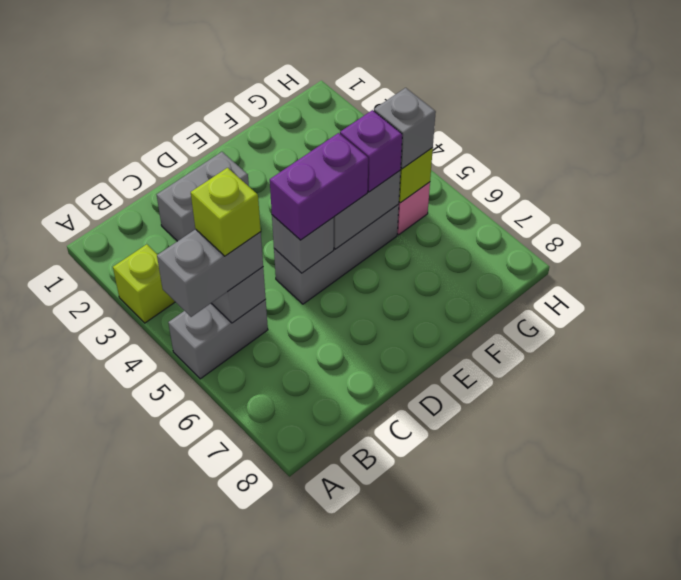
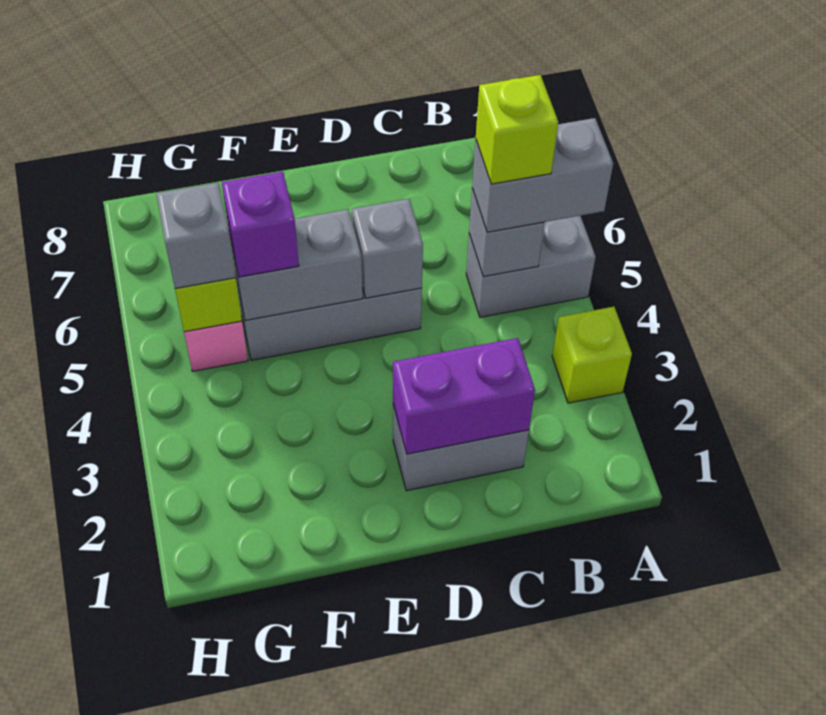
purple brick D5:E5 level 3 -> purple brick C2:D2 level 2

